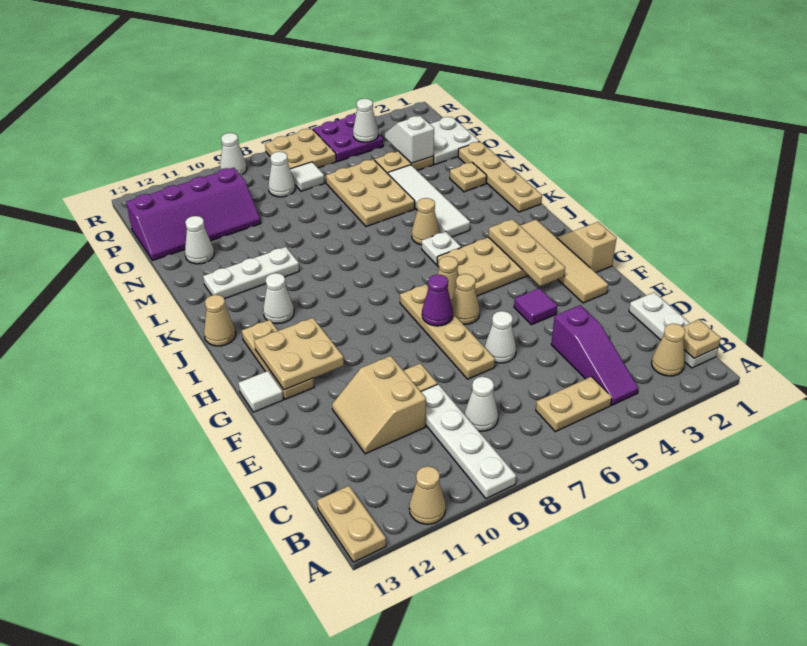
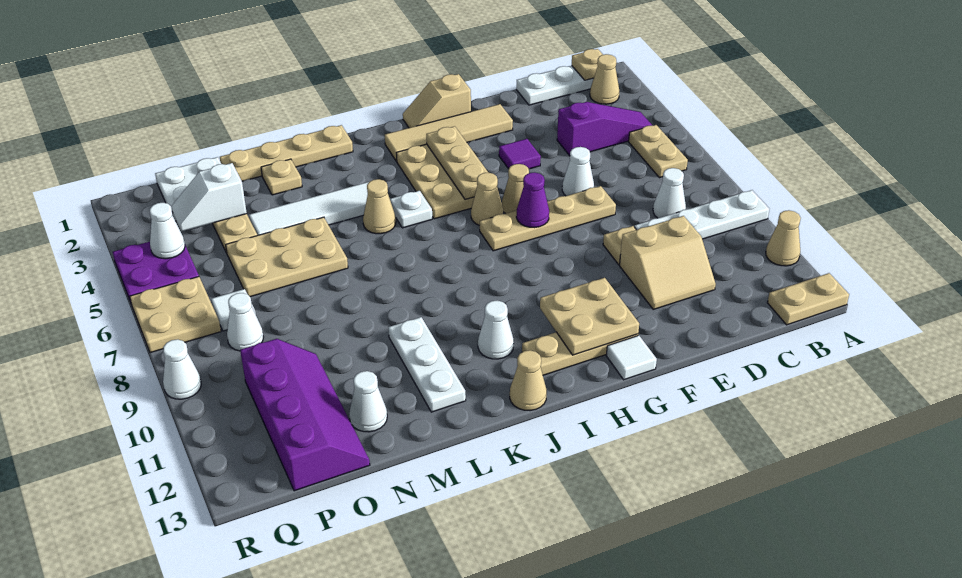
tan plate G3:I3 level 2 -> tan plate H3:H5 level 2

